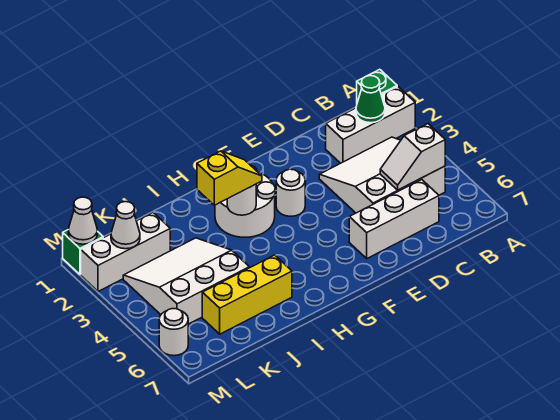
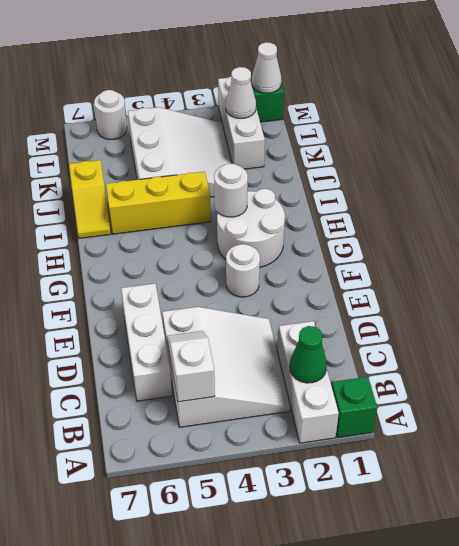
yellow slope H3:I3 level 3 top I -> yellow slope I7:J7 level 1 top J
yellow brick I6:K6 level 1 -> yellow brick I4:I6 level 1

